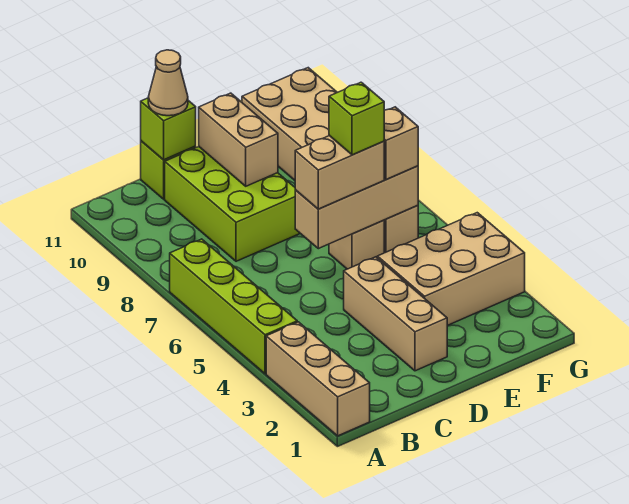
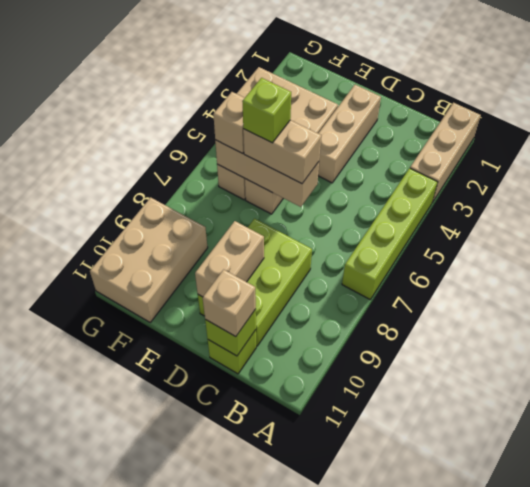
tan cone C11 level 3 -> tan brick C11 level 3

